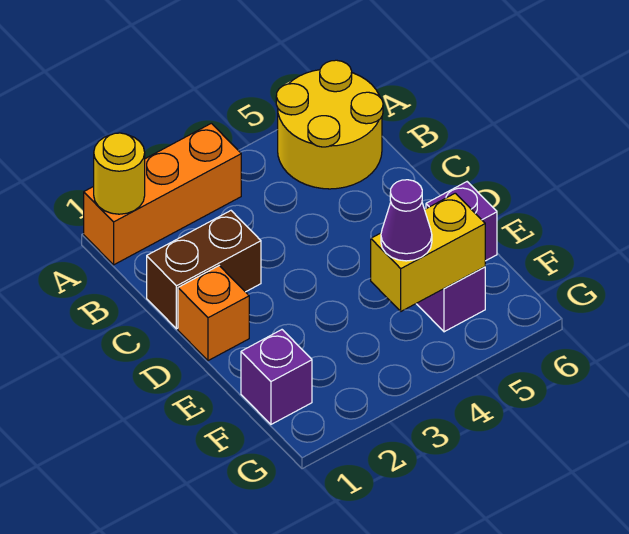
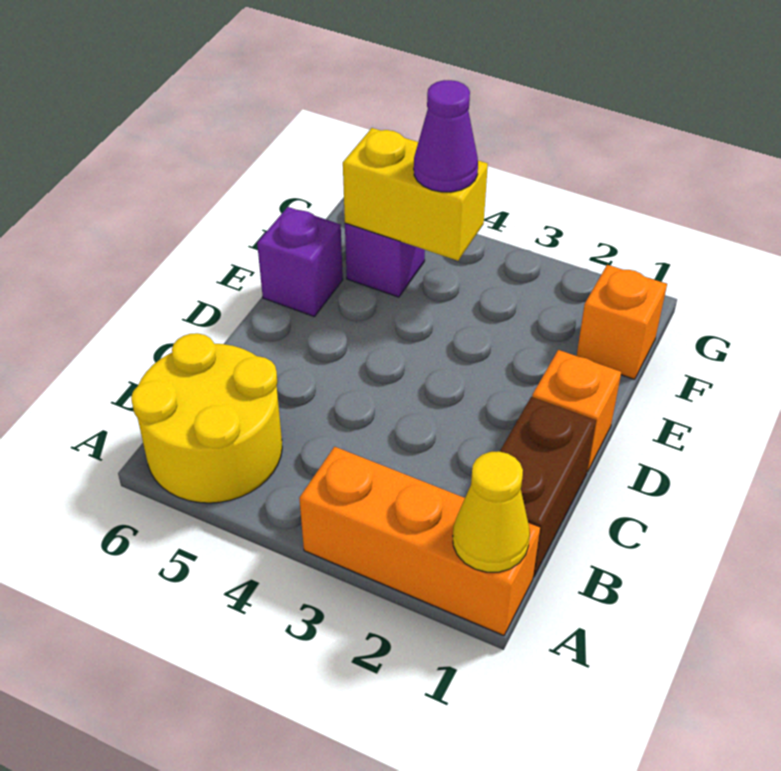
yellow round brick A1 level 2 -> yellow cone A1 level 2
brown brick C1:C2 level 1 -> brown brick B1:C1 level 1
purple brick F1 level 1 -> orange brick F1 level 1

